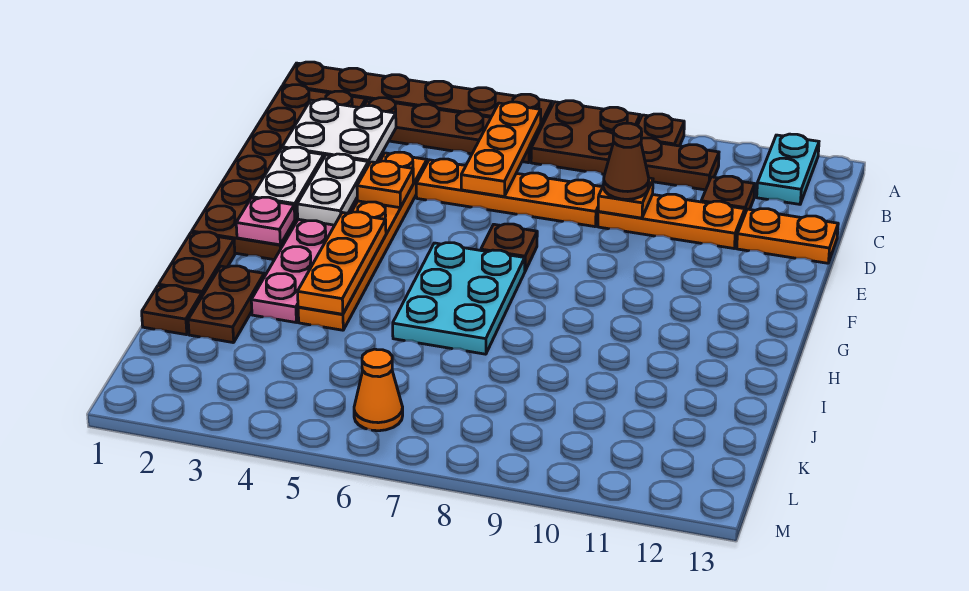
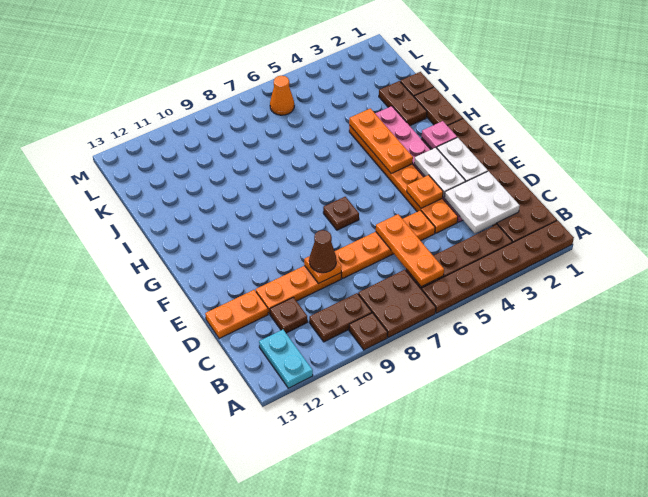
cyan plate G6:I7 level 1 -> none

